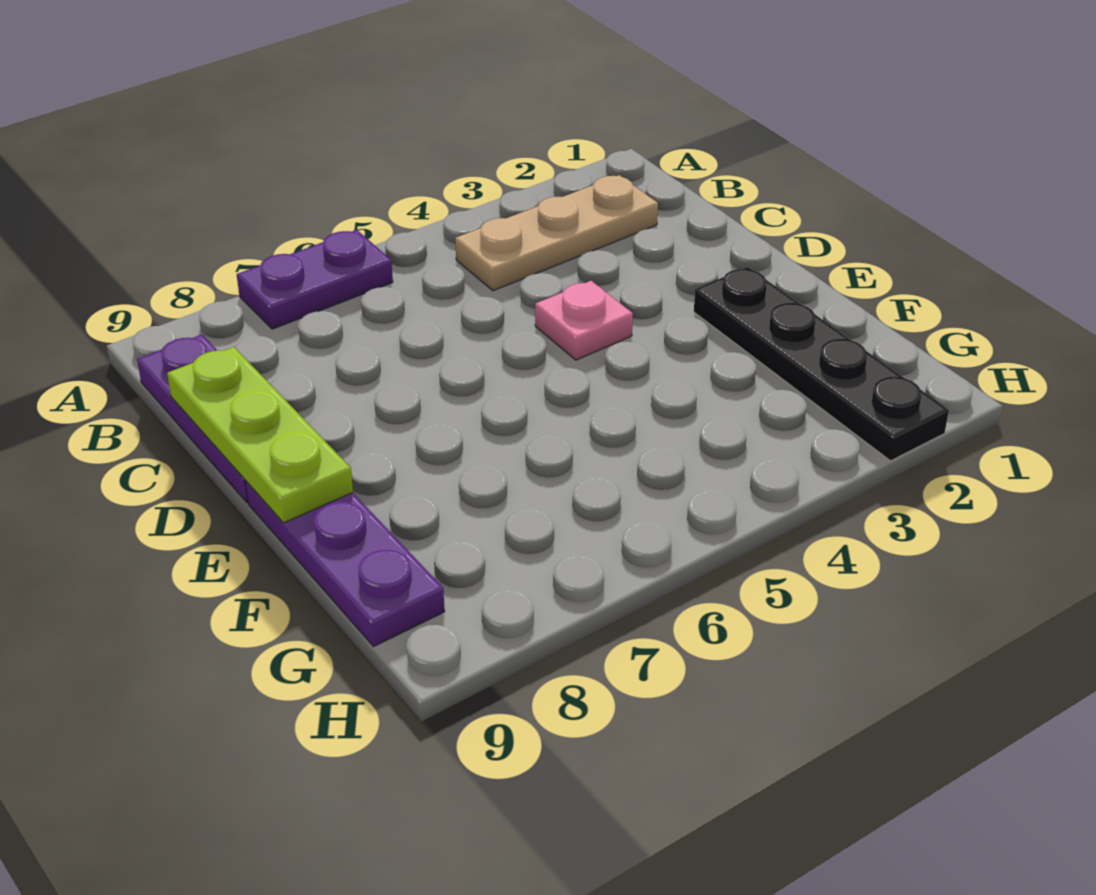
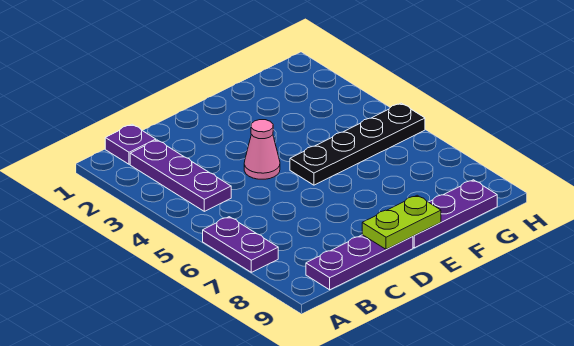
none -> purple plate B1 level 1
tan plate B2:B4 level 1 -> purple plate B2:B4 level 1
lime plate C9:E9 level 2 -> lime plate D9:E9 level 2
pink plate D4 level 1 -> pink cone D4 level 1
black plate E2:H2 level 1 -> black plate E5:H5 level 1

